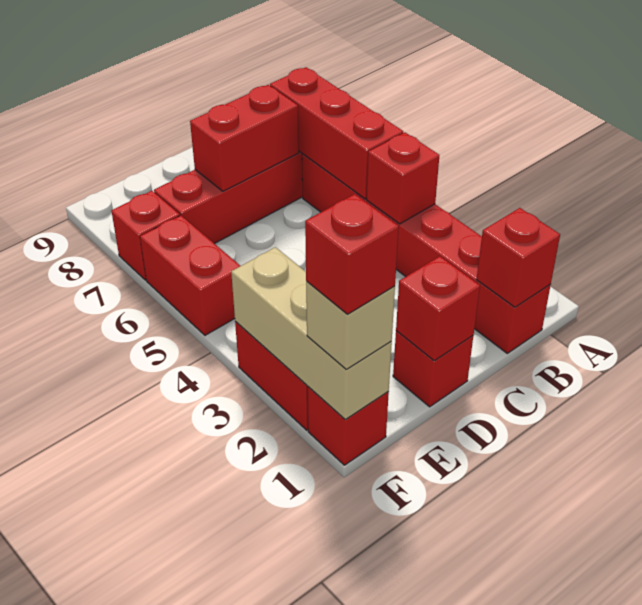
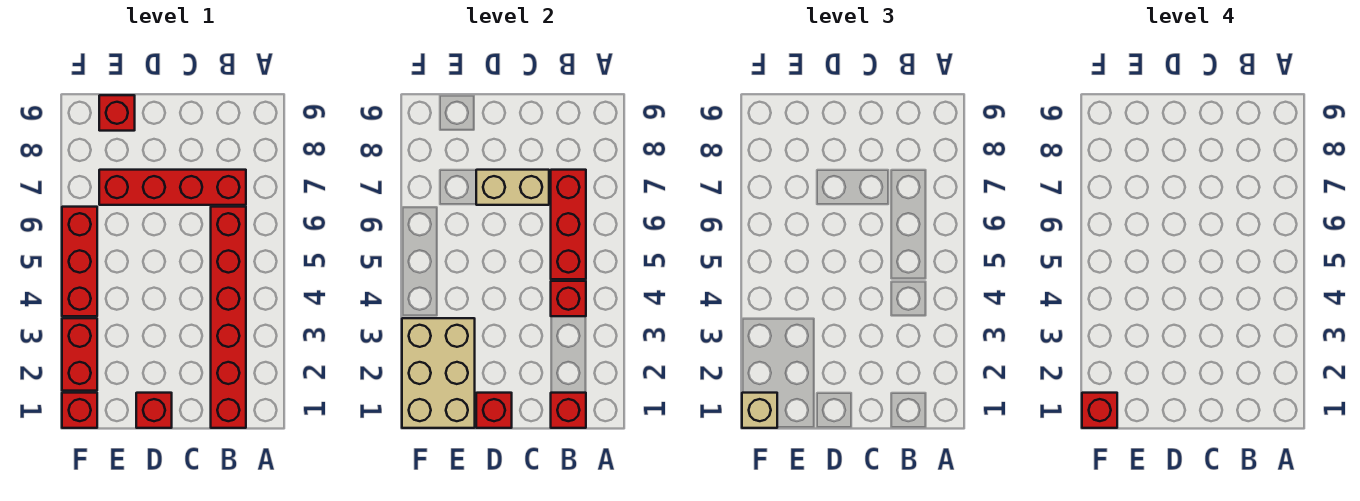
red brick C7:D7 level 2 -> tan brick C7:D7 level 2
tan brick F1:F3 level 2 -> tan brick E1:F3 level 2
red brick F5:F6 level 1 -> red brick F4:F6 level 1
red brick F7 level 1 -> red brick E9 level 1

